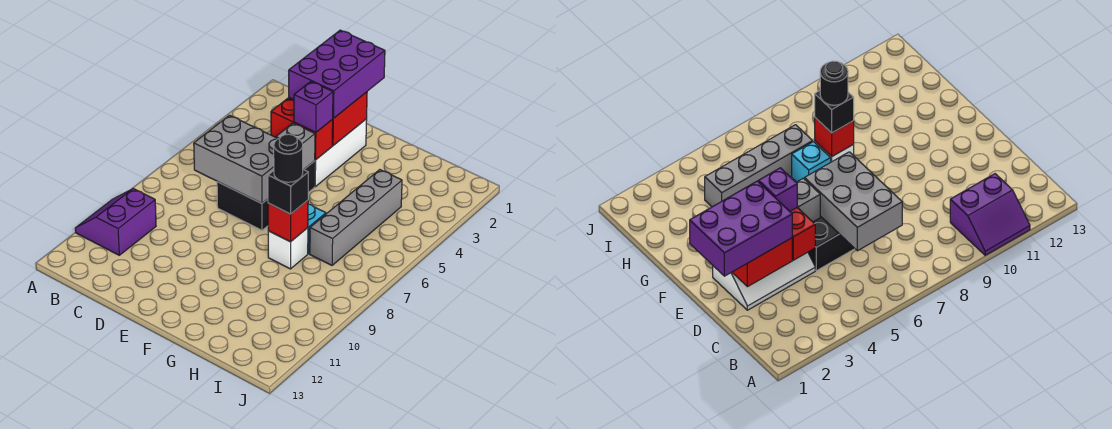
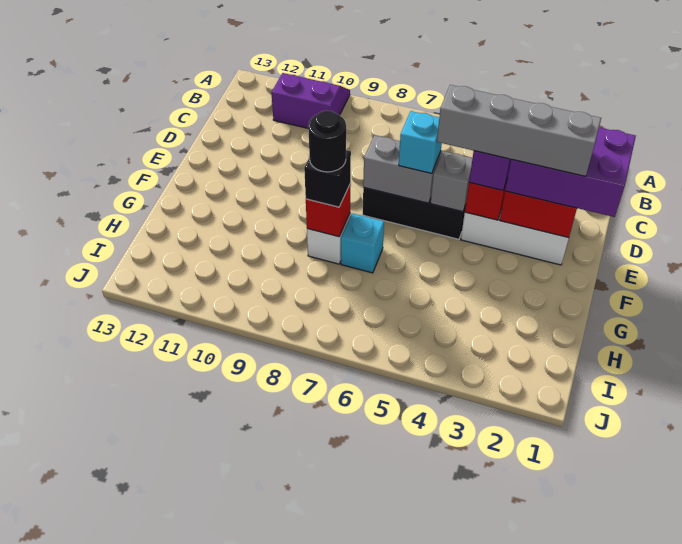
grey brick C6:E7 level 2 -> grey brick E6:E7 level 2
none -> cyan brick E6 level 3
grey brick H4:H7 level 1 -> grey brick E2:E5 level 4

